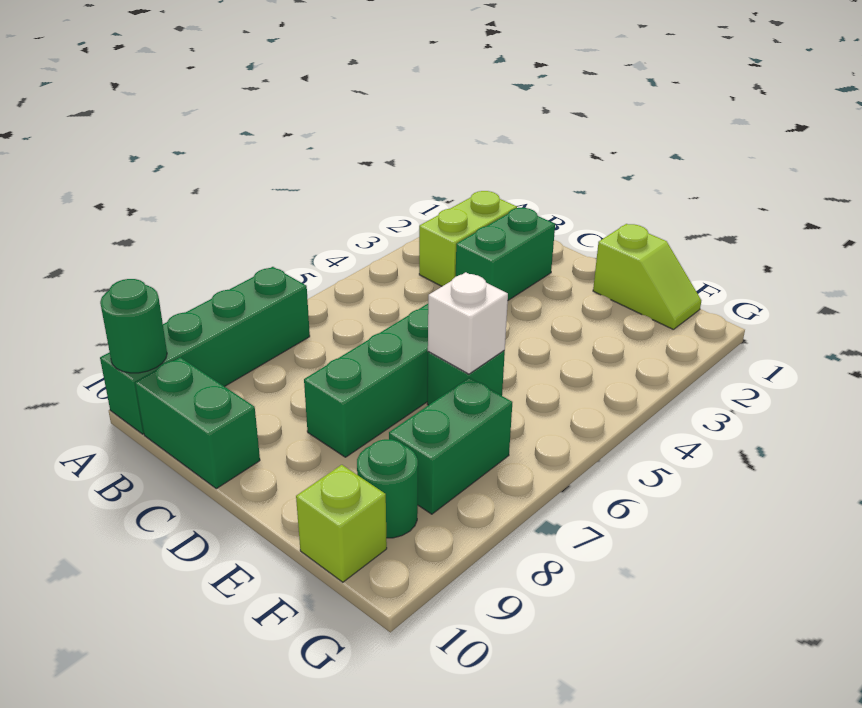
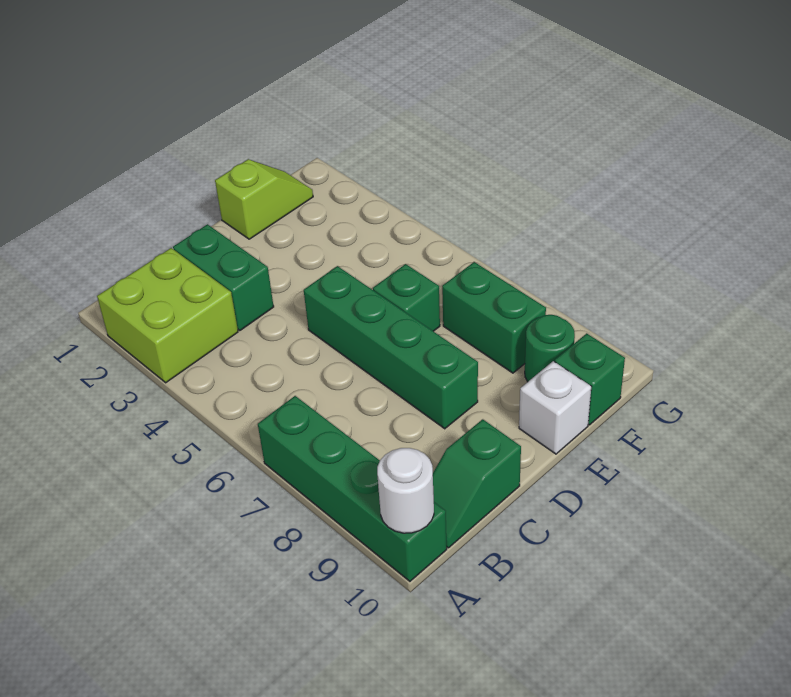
green round brick A10 level 2 -> white round brick A10 level 2
lime brick B2:B3 level 1 -> lime brick A2:B3 level 1
green brick B10:C10 level 1 -> green slope B10:C10 level 1 top C
white brick E6 level 2 -> white brick E10 level 1
lime brick F10 level 1 -> green brick F10 level 1

